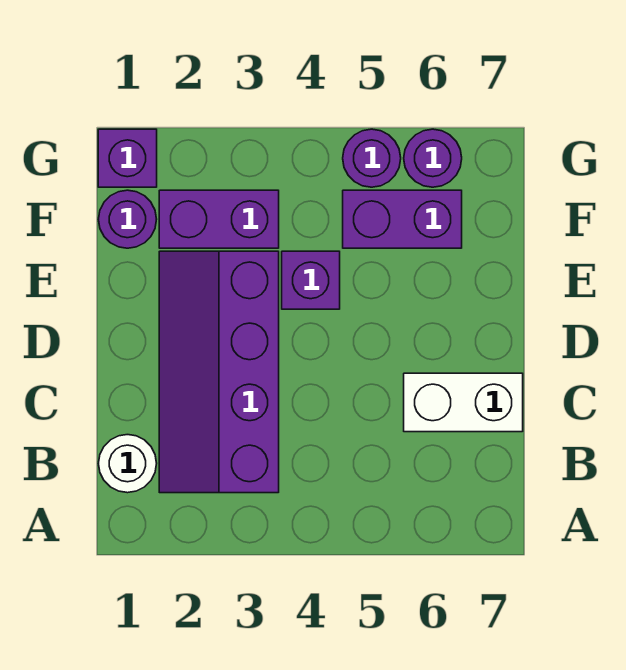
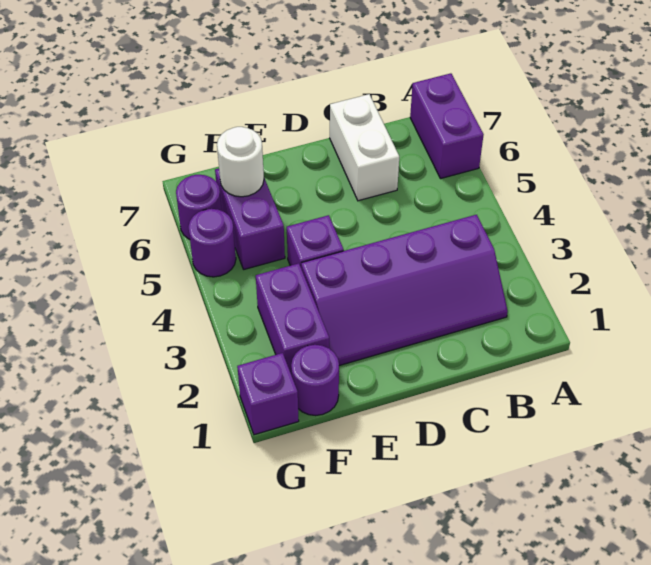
none -> purple brick A6:A7 level 1
white round brick B1 level 1 -> white round brick F6 level 2

